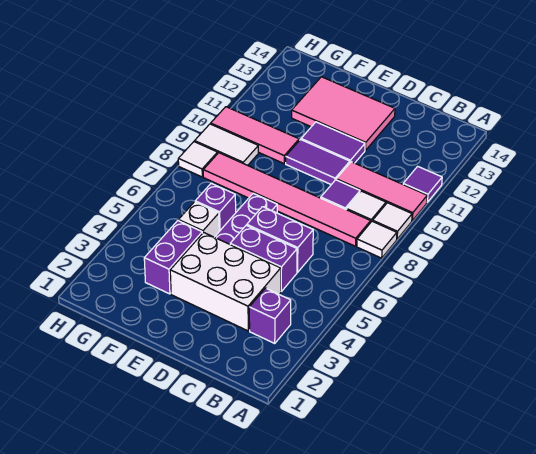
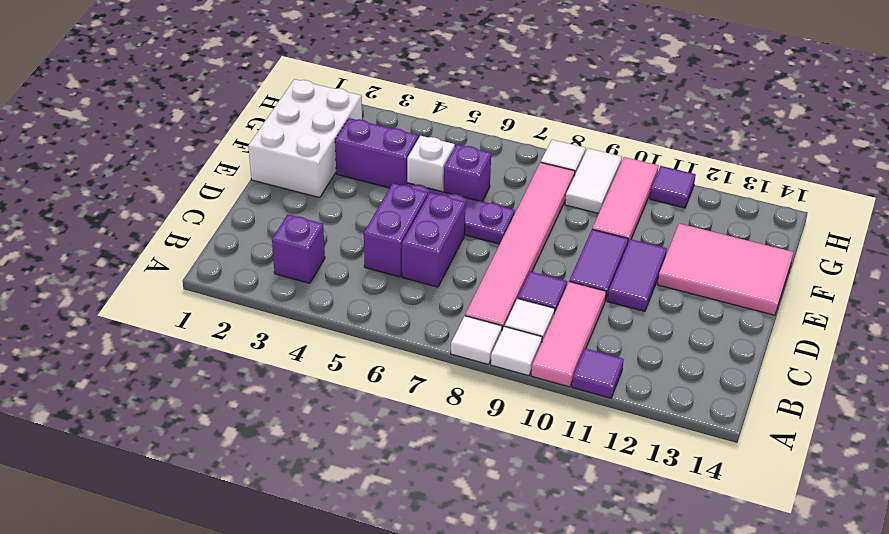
white brick C3:E4 level 1 -> white brick E1:G2 level 1
pink tile D12:F13 level 1 -> pink tile E12:F14 level 1
none -> purple tile H11 level 1

